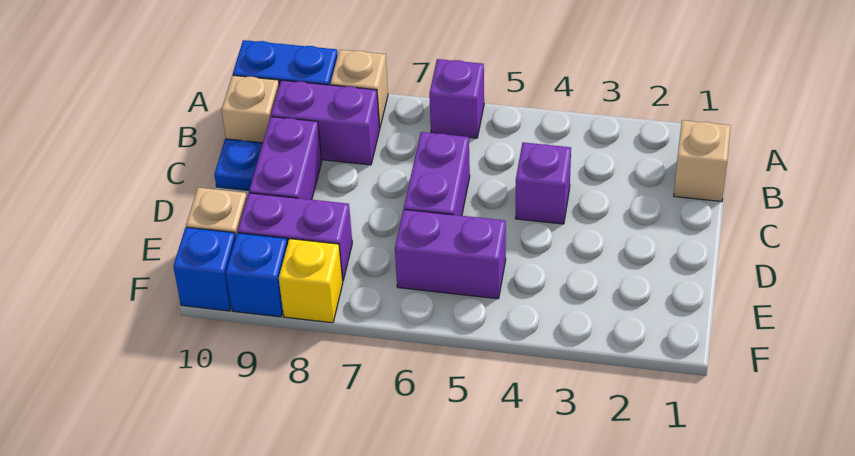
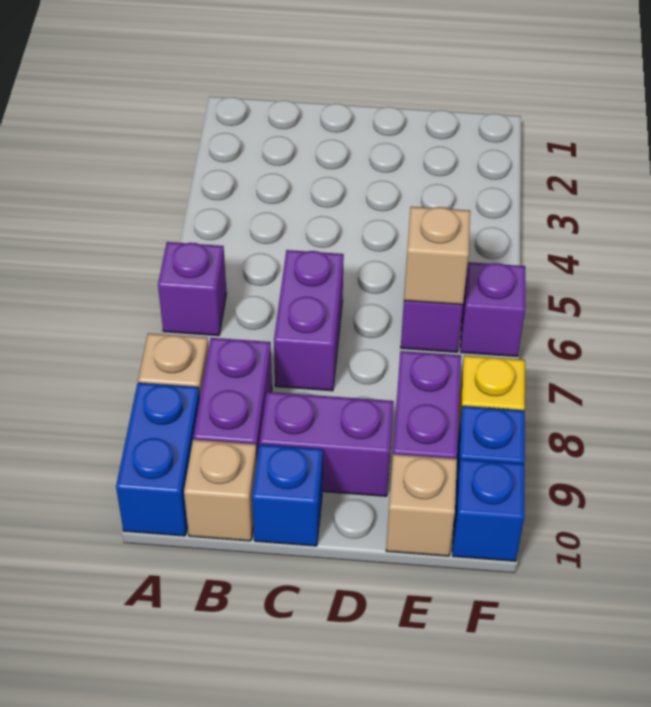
tan brick B1 level 1 -> tan brick E6 level 2
purple brick C4 level 1 -> purple brick F6 level 1
purple brick C6:D6 level 1 -> purple brick C6:C7 level 1
blue plate C10 level 1 -> blue brick C10 level 1

